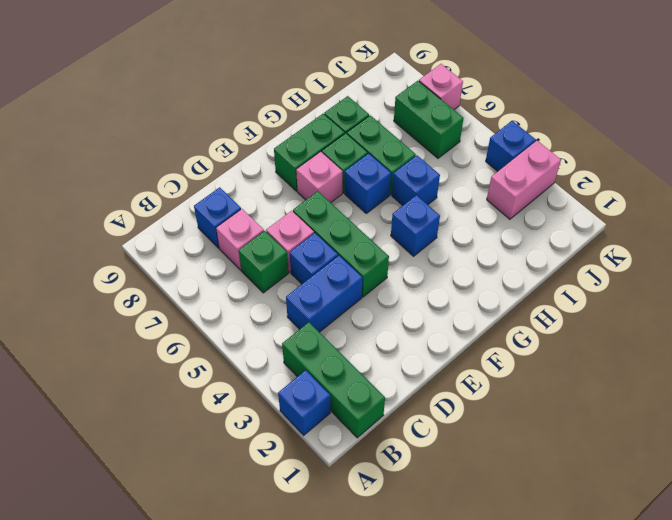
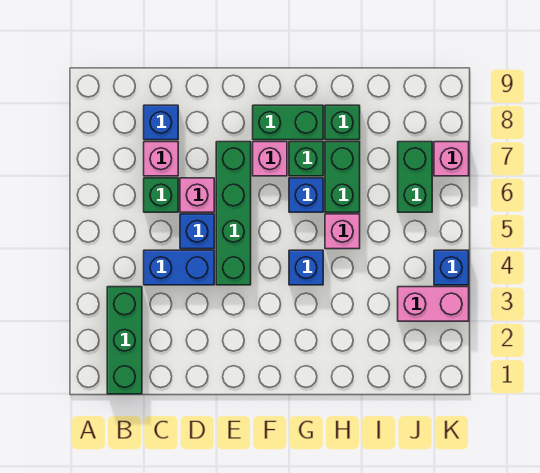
blue brick A2 level 1 -> none
green brick E4:E6 level 1 -> green brick E4:E7 level 1
blue brick H5 level 1 -> pink brick H5 level 1

